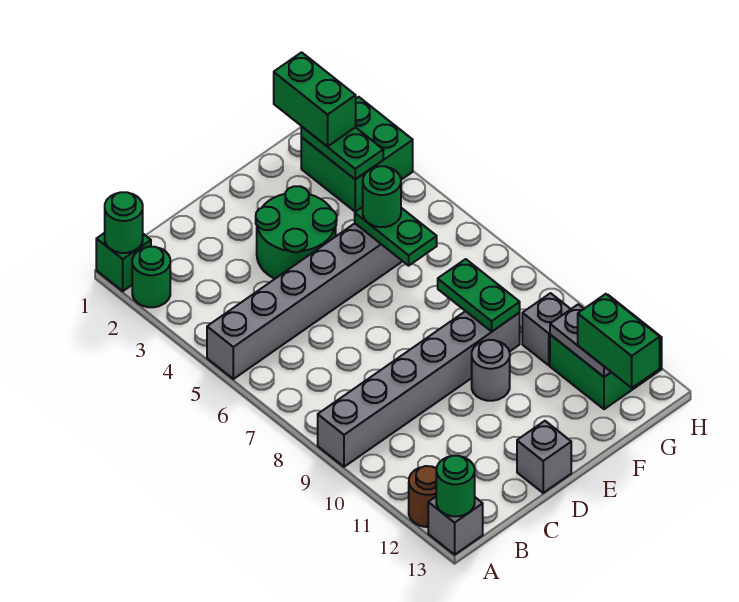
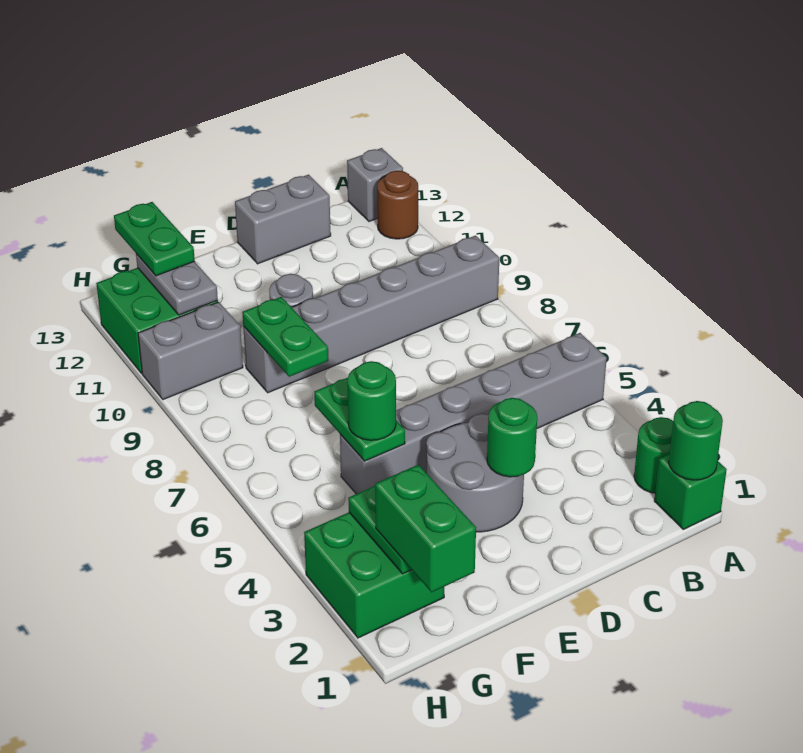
green round brick A13 level 2 -> green round brick D3 level 2
green round brick D3:E4 level 1 -> grey round brick D3:E4 level 1
grey brick D13 level 1 -> grey brick C13:D13 level 1
grey brick G10 level 1 -> grey brick G10:H10 level 1
green brick G12:G13 level 3 -> green plate G12:G13 level 3

